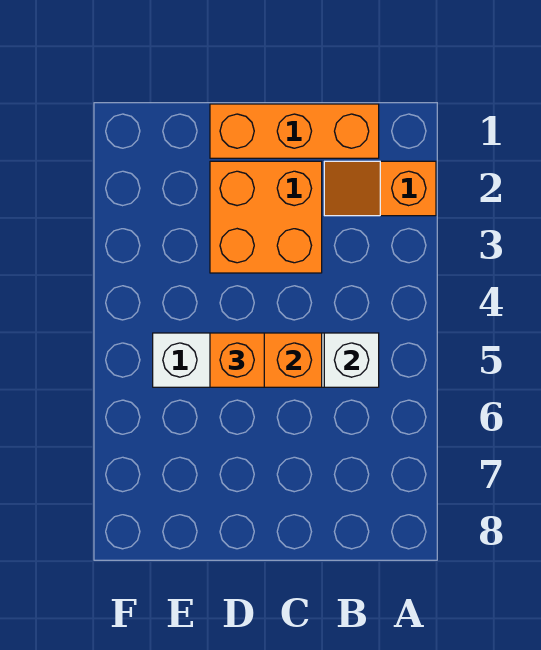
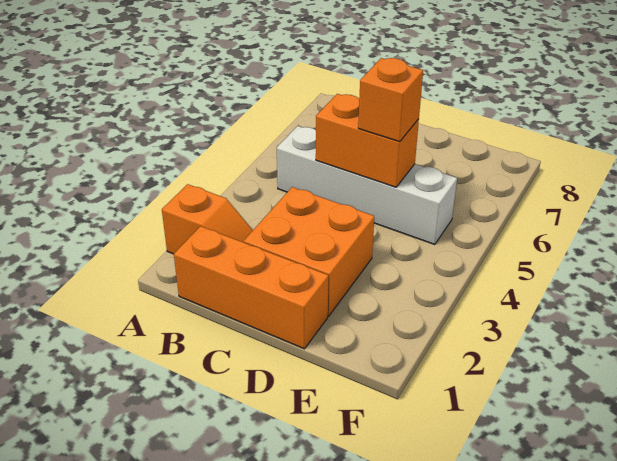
white brick B5 level 2 -> none

